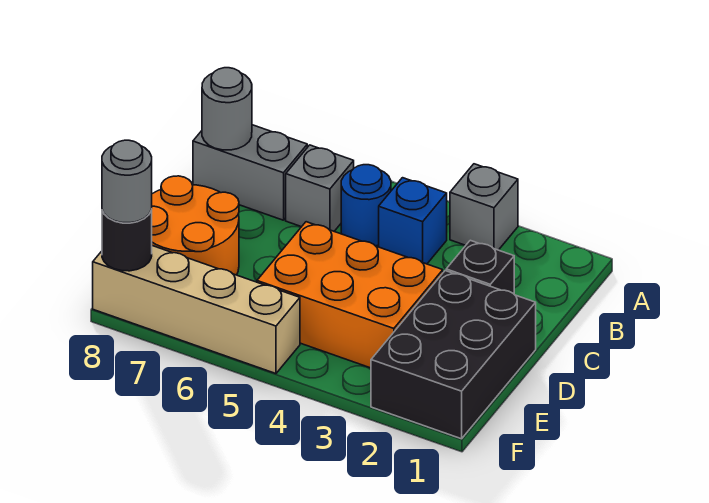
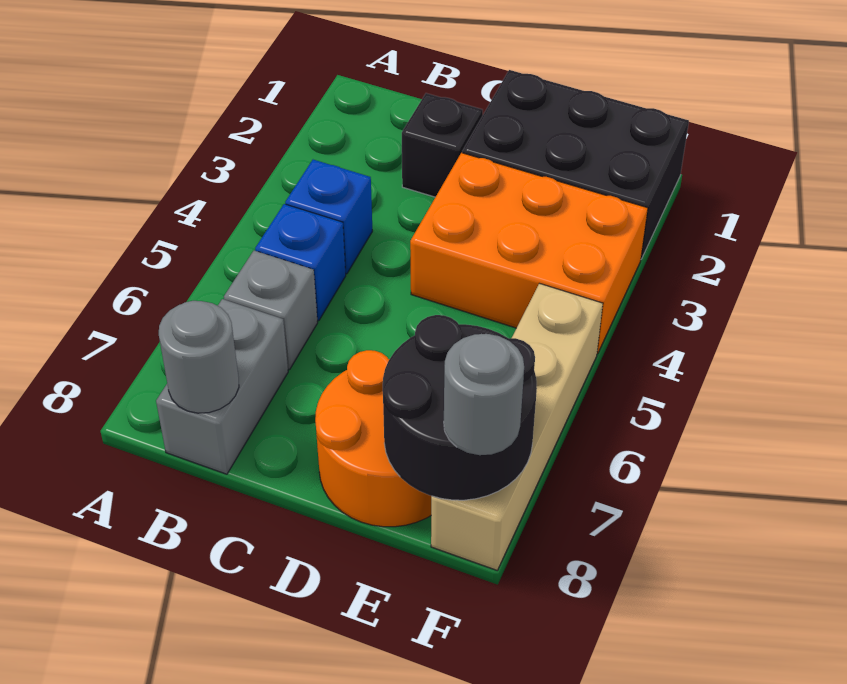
grey brick A3 level 1 -> none
blue round brick B5 level 1 -> blue brick B5 level 1
orange brick D3:E5 level 1 -> orange brick D3:F4 level 1
black round brick F8 level 2 -> black round brick E7:F8 level 2

